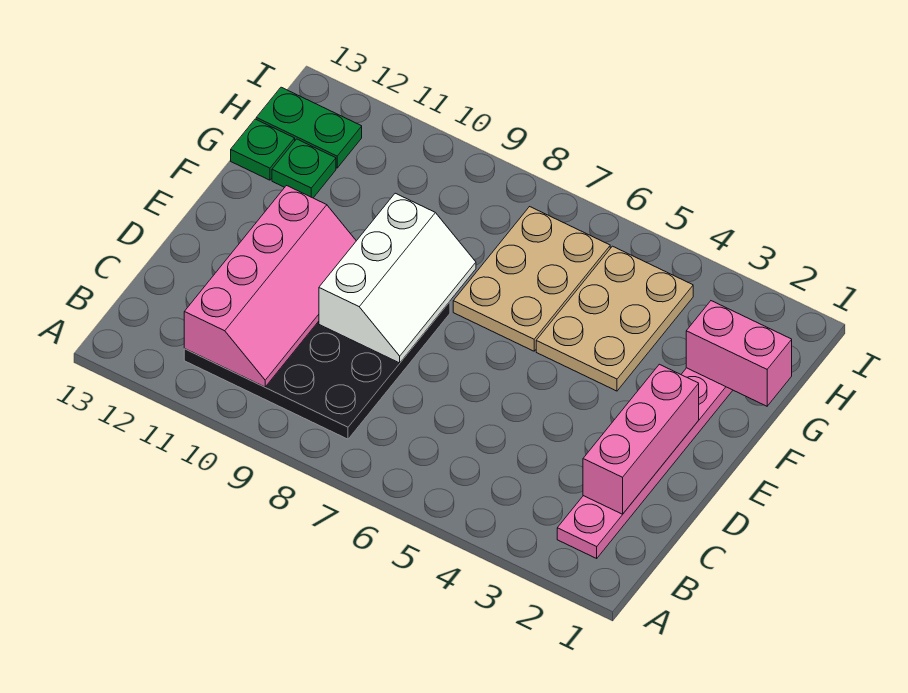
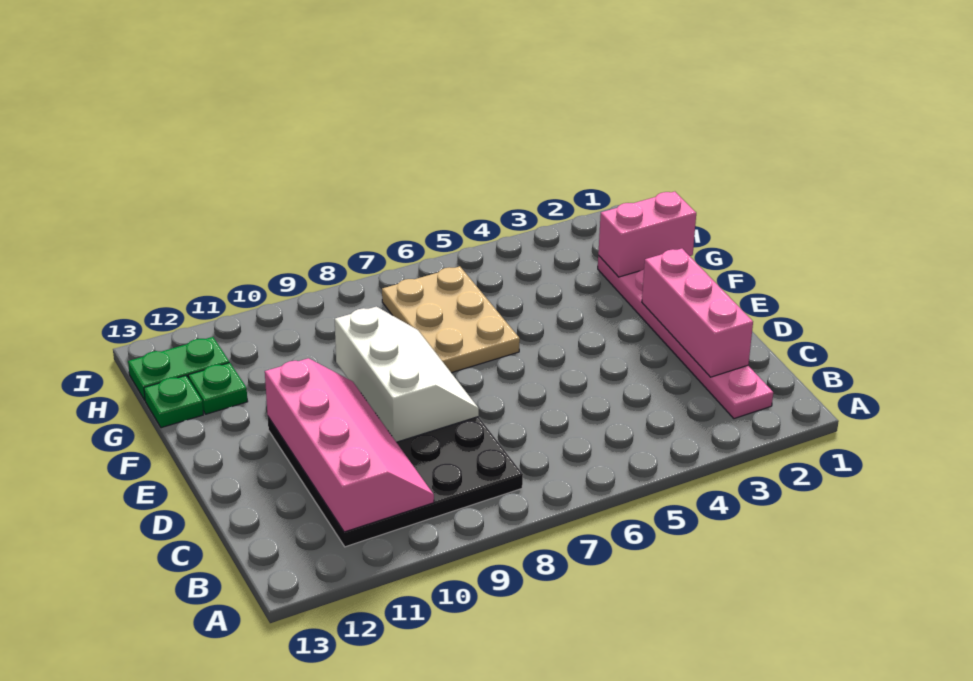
tan plate F4:H5 level 1 -> none

